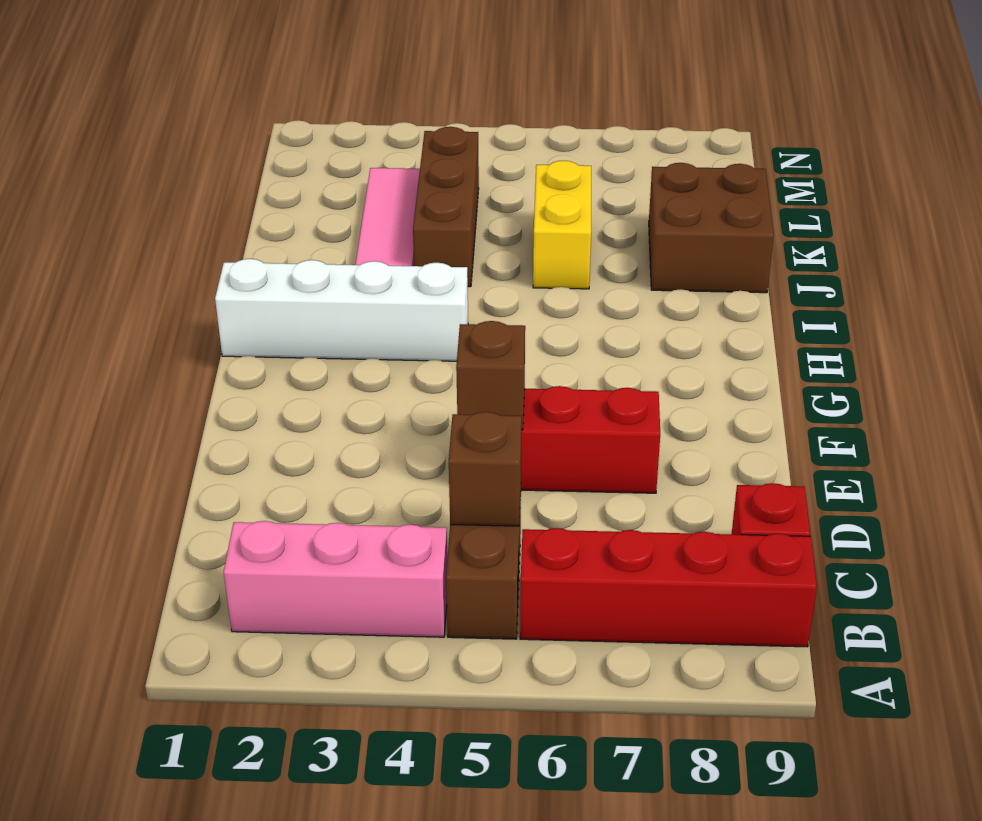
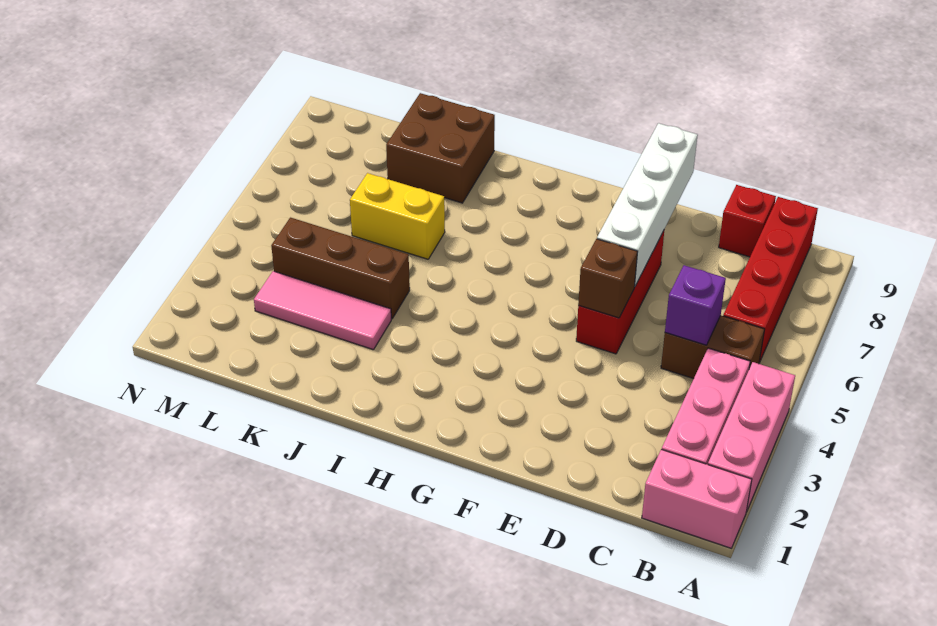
none -> pink brick A1:B1 level 1
none -> pink brick A2:A4 level 1
brown brick C5 level 2 -> purple brick C5 level 2
white brick H1:H4 level 1 -> white brick E6:E9 level 2

